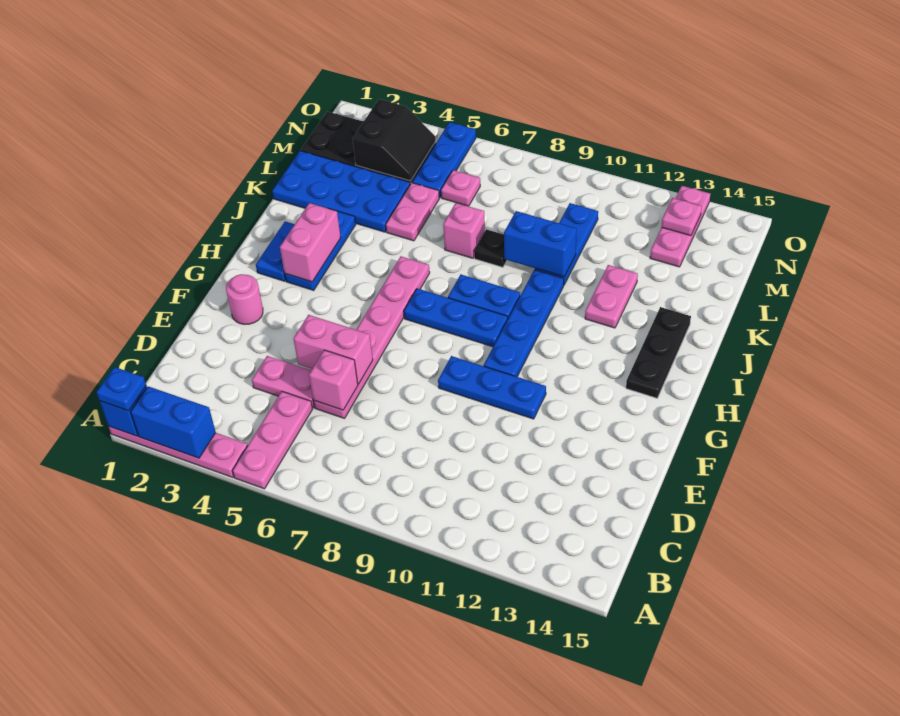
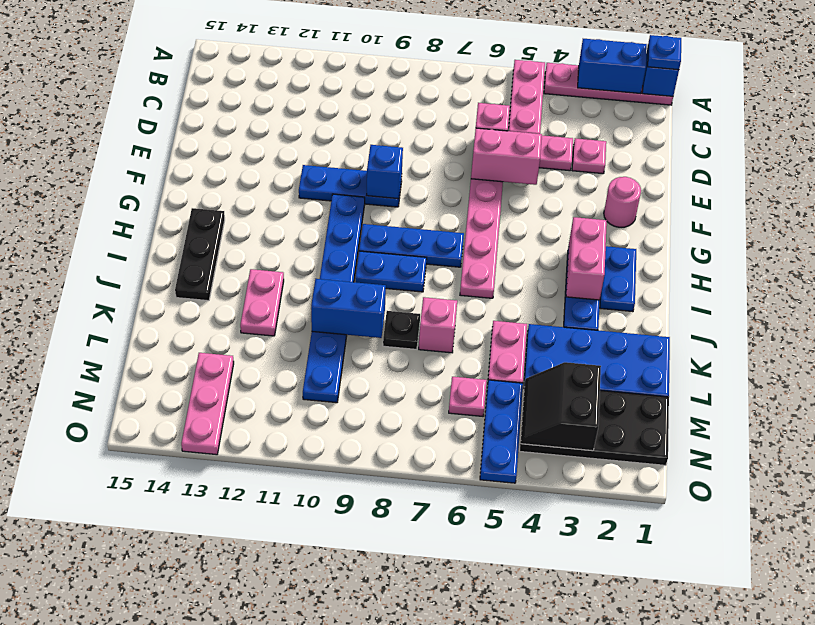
none -> blue brick F9 level 2
pink plate N13 level 2 -> pink plate D3 level 1

